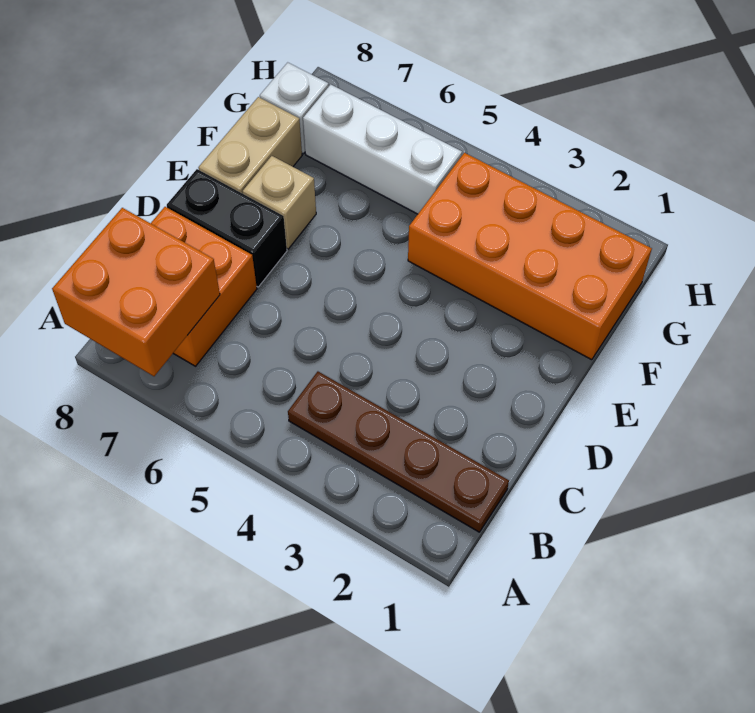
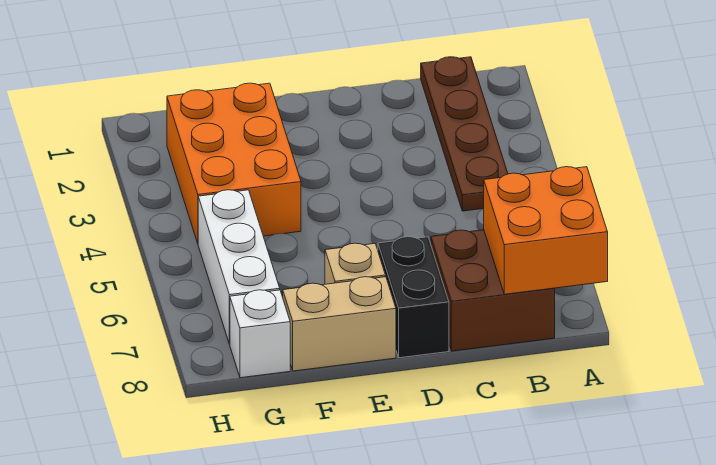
orange brick B7:C8 level 1 -> brown brick B7:C8 level 1
orange brick F1:G4 level 1 -> orange brick F2:G4 level 1

